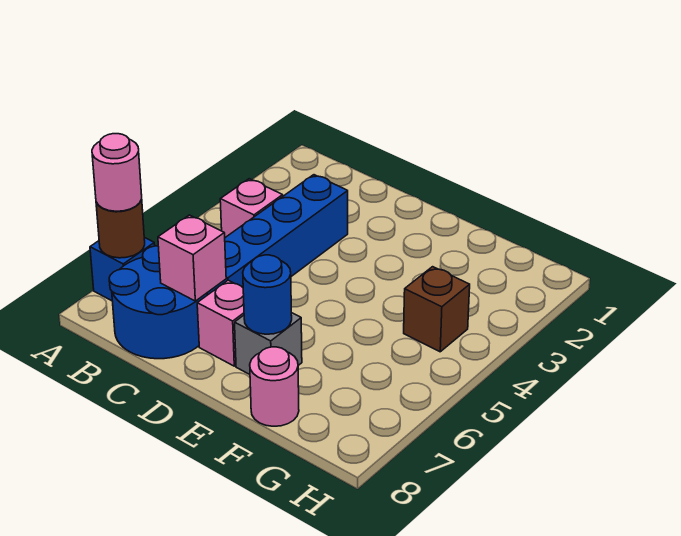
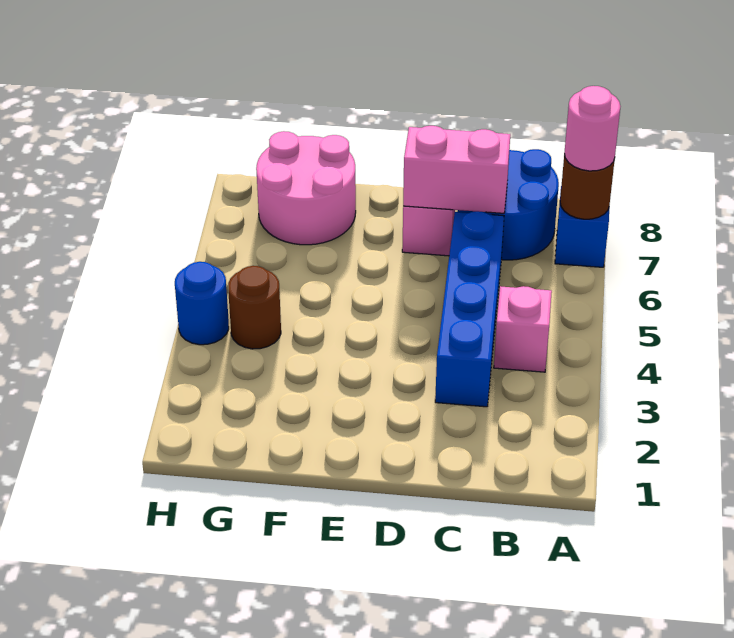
pink brick C7 level 2 -> pink brick C7:D7 level 2
grey brick E7 level 1 -> none
blue round brick E7 level 2 -> blue round brick H4 level 1
pink round brick F8 level 1 -> pink round brick F7:G8 level 1
brown brick G4 level 1 -> brown round brick G4 level 1

